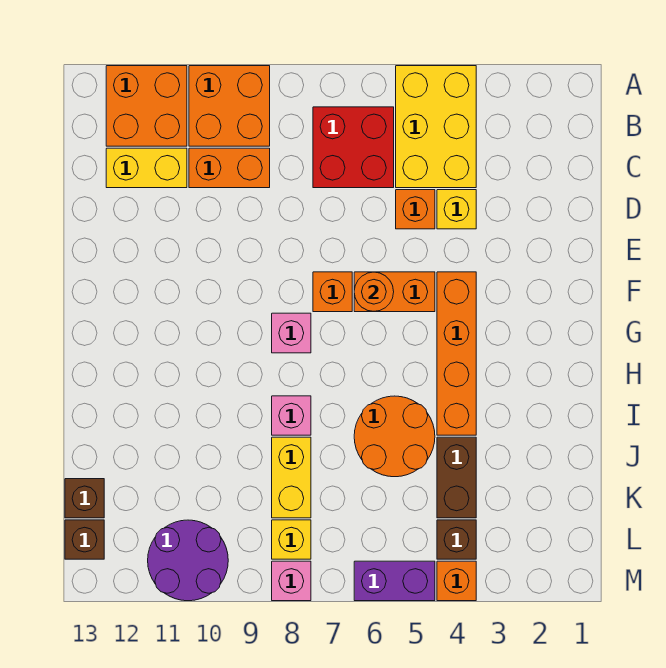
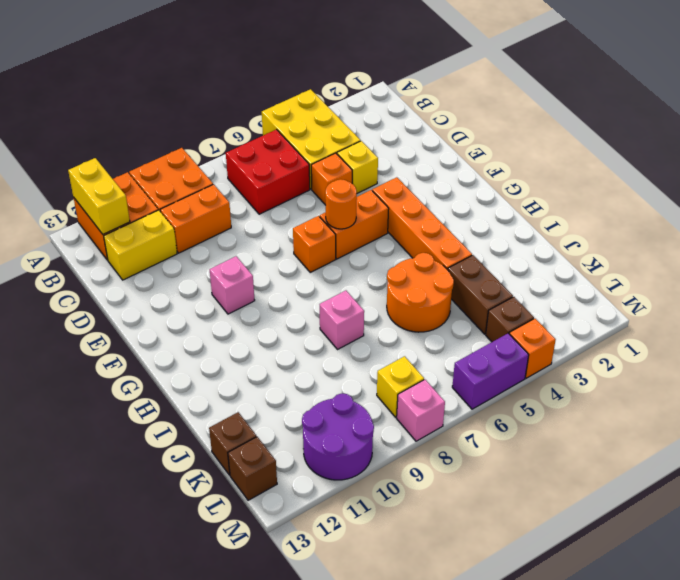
pink brick G8 level 1 -> pink brick F10 level 1
yellow brick J8:K8 level 1 -> yellow brick A12:B12 level 2

